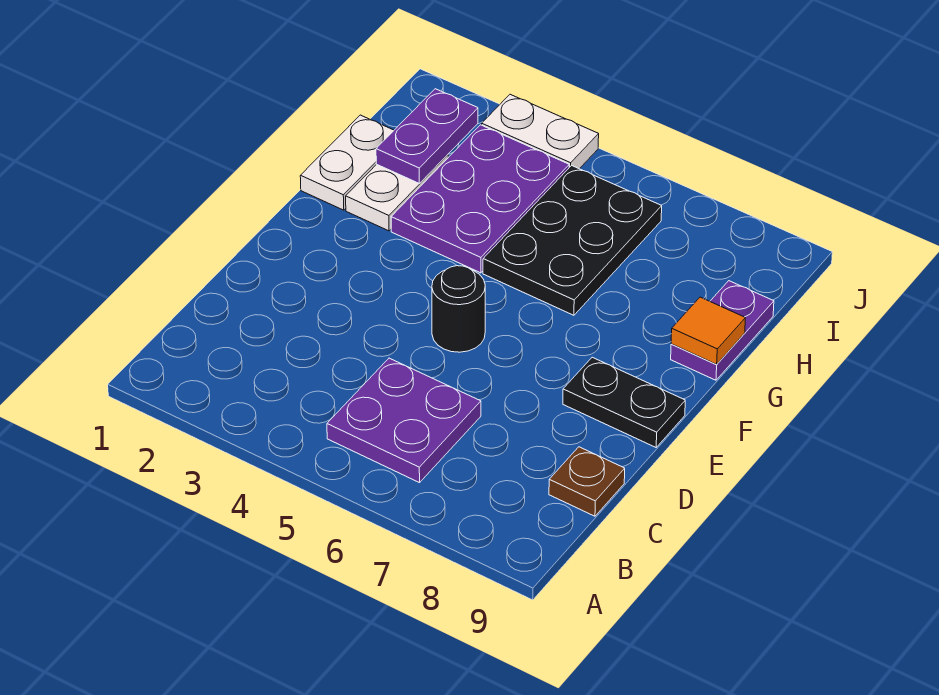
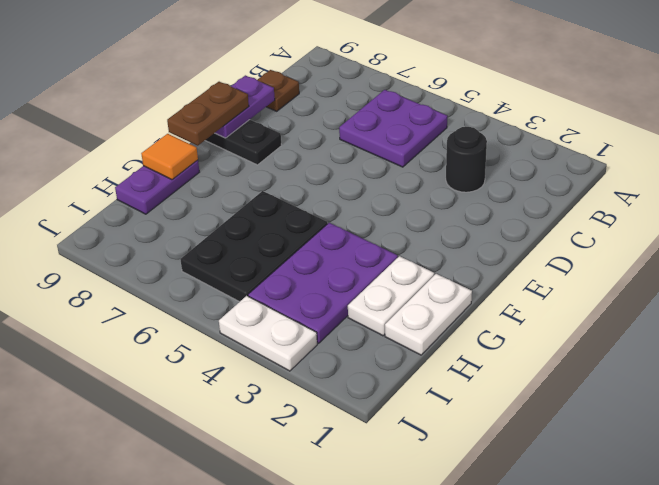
black round brick E5 level 1 -> black round brick C3 level 1
none -> brown plate E9:F9 level 3
purple plate H2:I2 level 2 -> purple plate D9:E9 level 2

